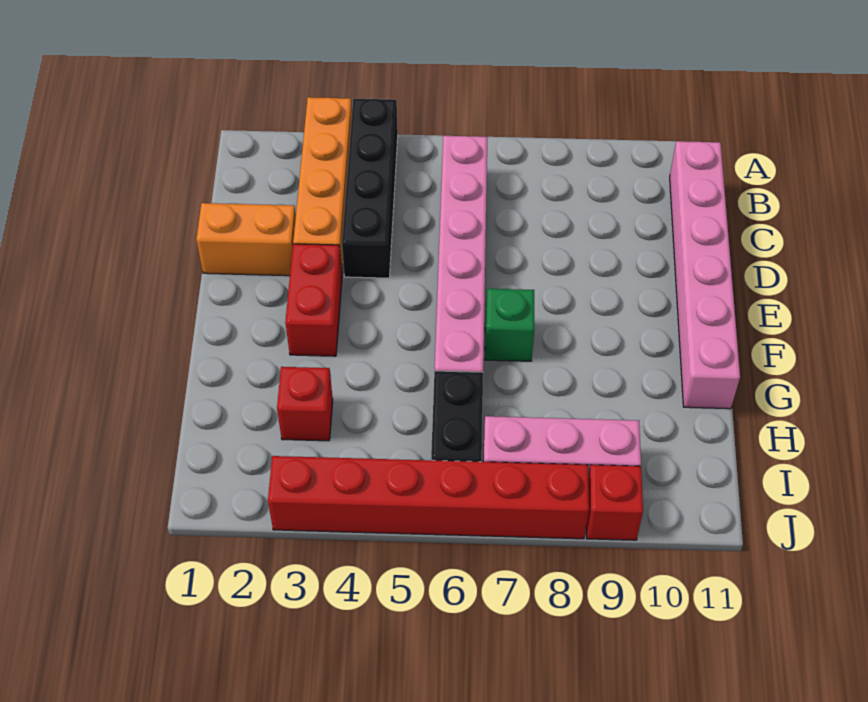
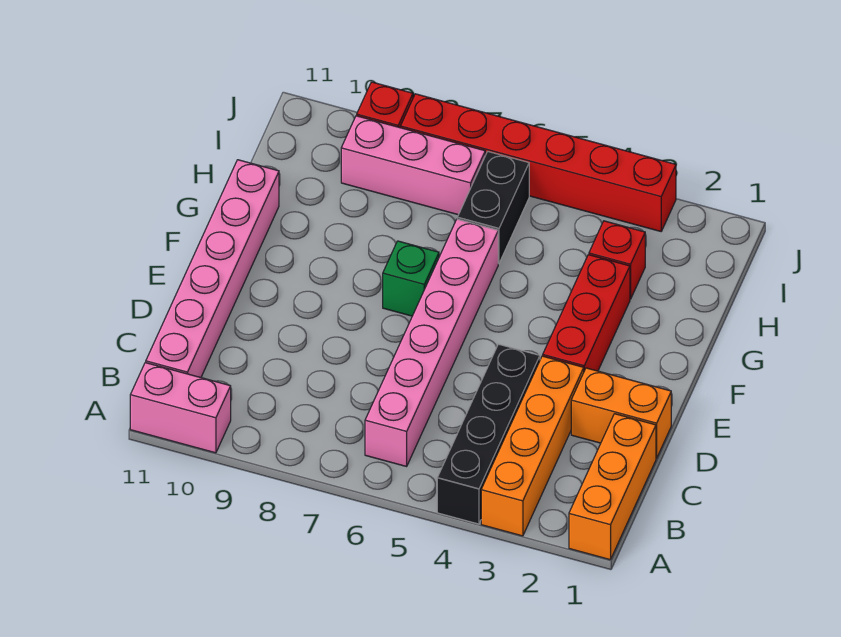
none -> orange brick A1:C1 level 1
none -> pink brick A10:A11 level 1
red brick E3:F3 level 1 -> red brick E3:G3 level 1

